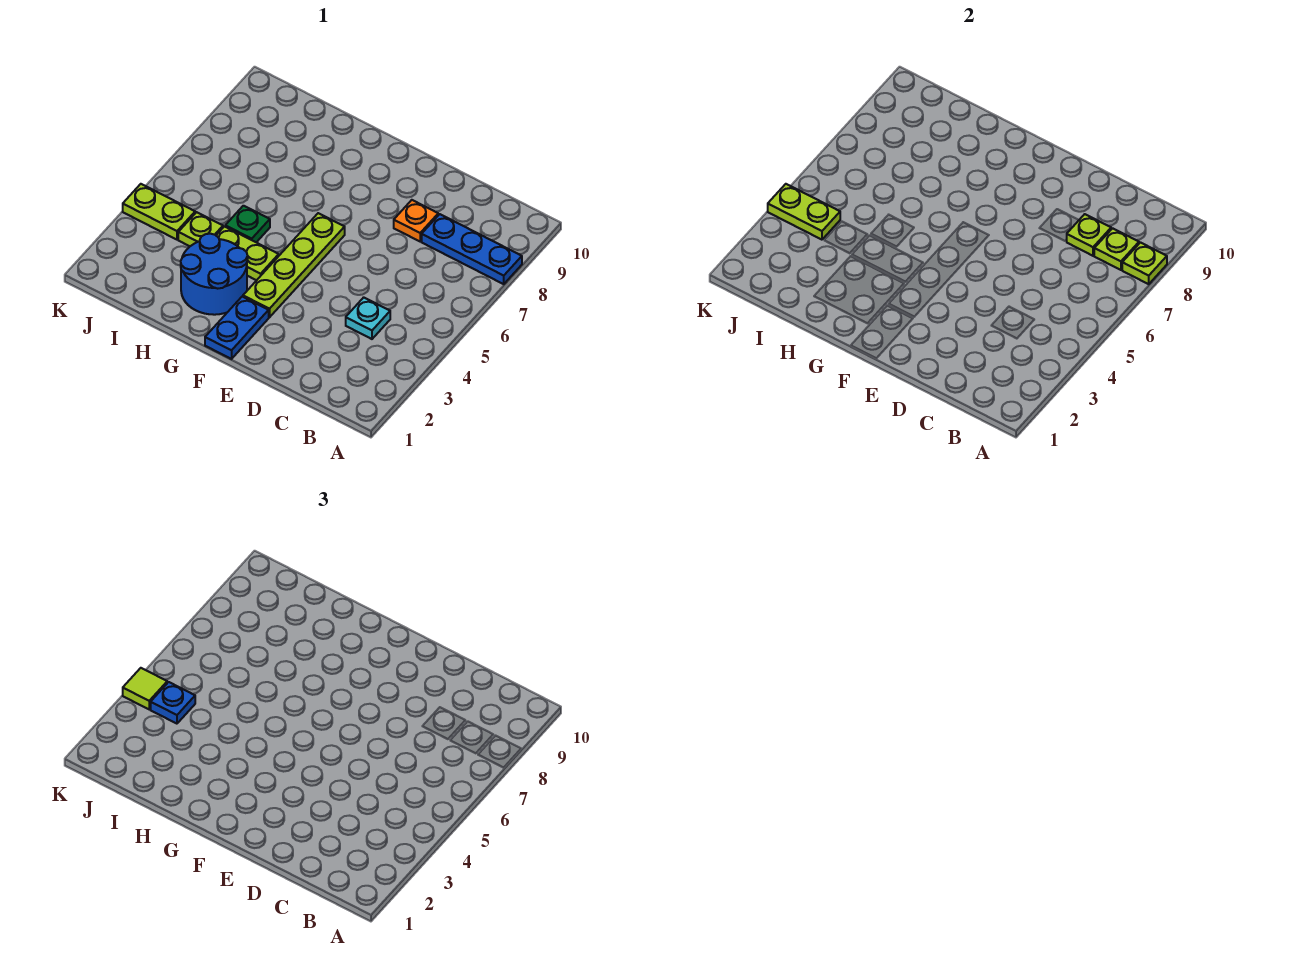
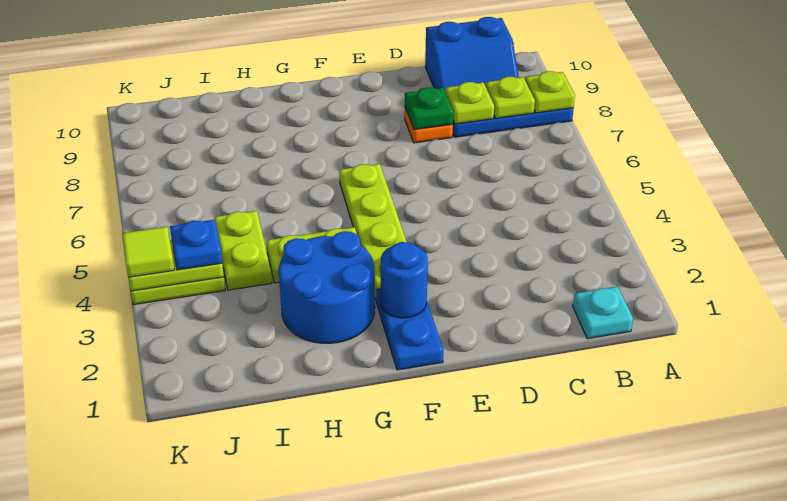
none -> blue slope B9:C10 level 1 top 10
cyan plate C4 level 1 -> cyan plate B1 level 1
none -> blue round brick F2 level 2
green plate H5 level 1 -> green plate D8 level 2
lime plate I4 level 1 -> lime plate I4:I5 level 1

